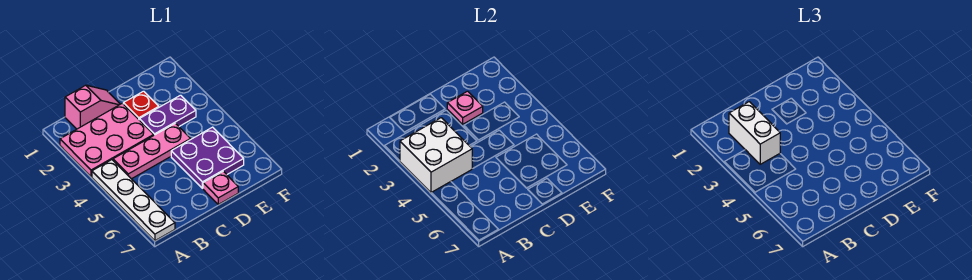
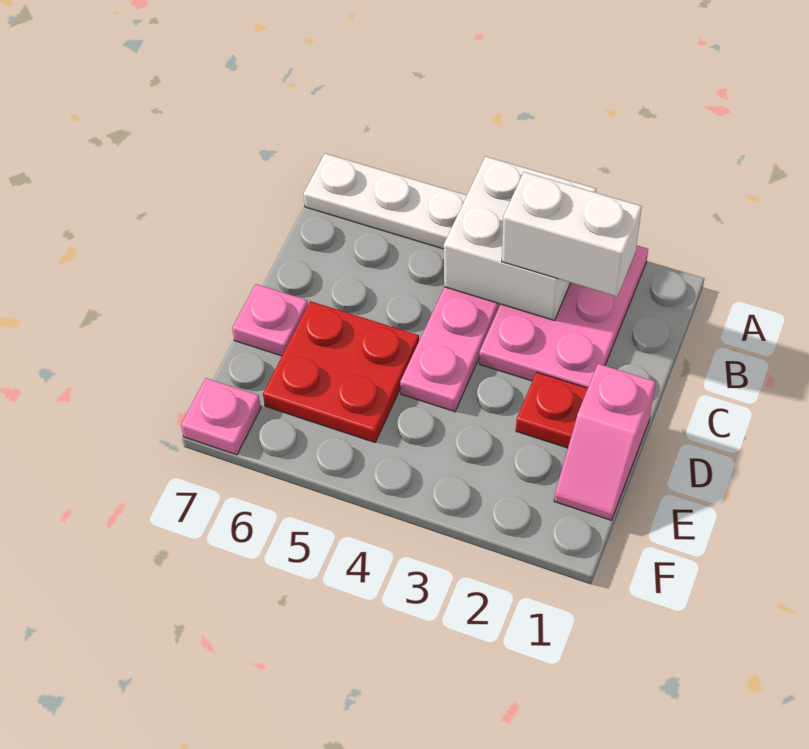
pink slope B1:C1 level 1 top B -> pink slope D1:E1 level 1 top D
pink plate D2 level 2 -> pink plate F7 level 1
purple plate D3:E3 level 1 -> none
purple plate D5:E6 level 1 -> red plate D5:E6 level 1

